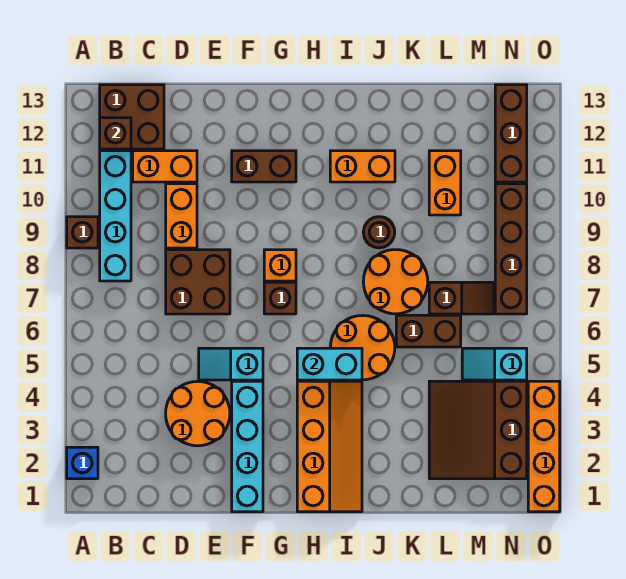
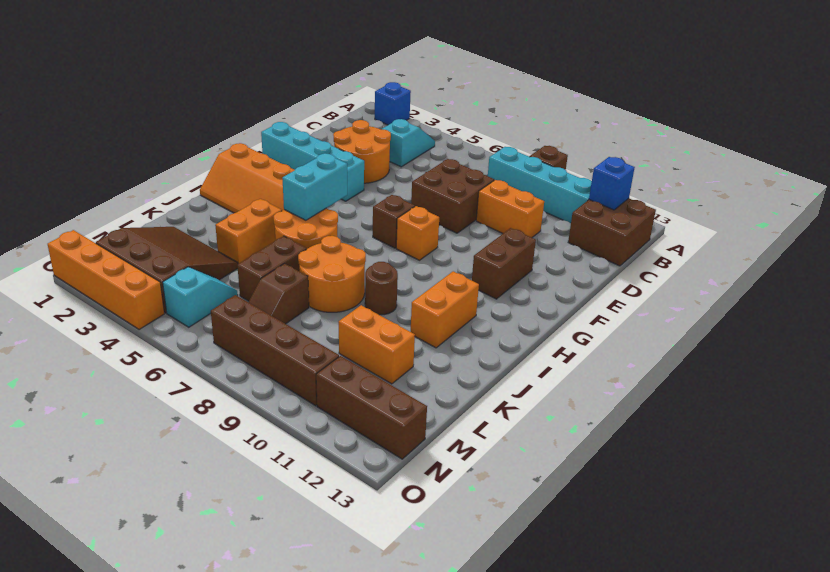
brown brick B12 level 2 -> blue brick B12 level 2
orange brick C11:D11 level 1 -> orange brick J4:K4 level 1
cyan slope E5:F5 level 1 top F -> cyan slope B4:C4 level 1 top C

